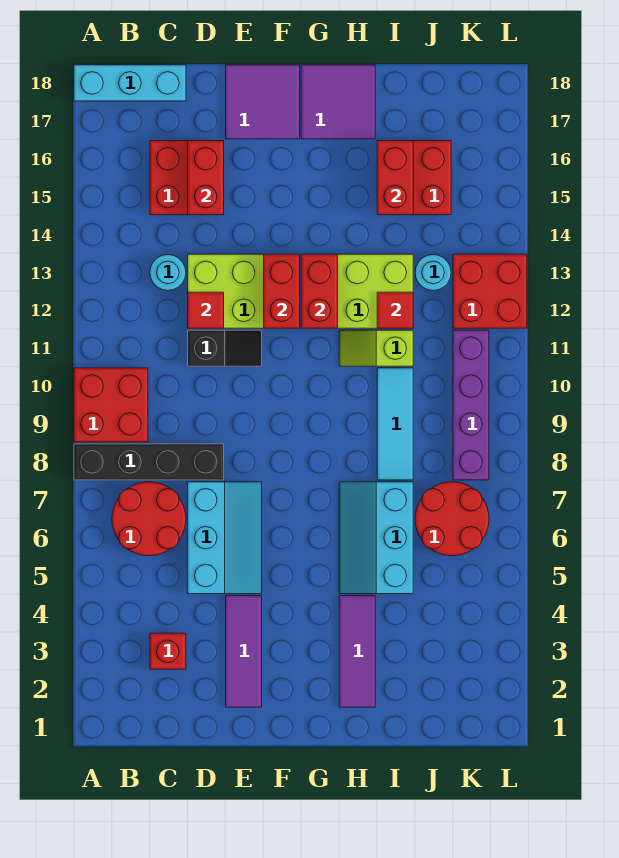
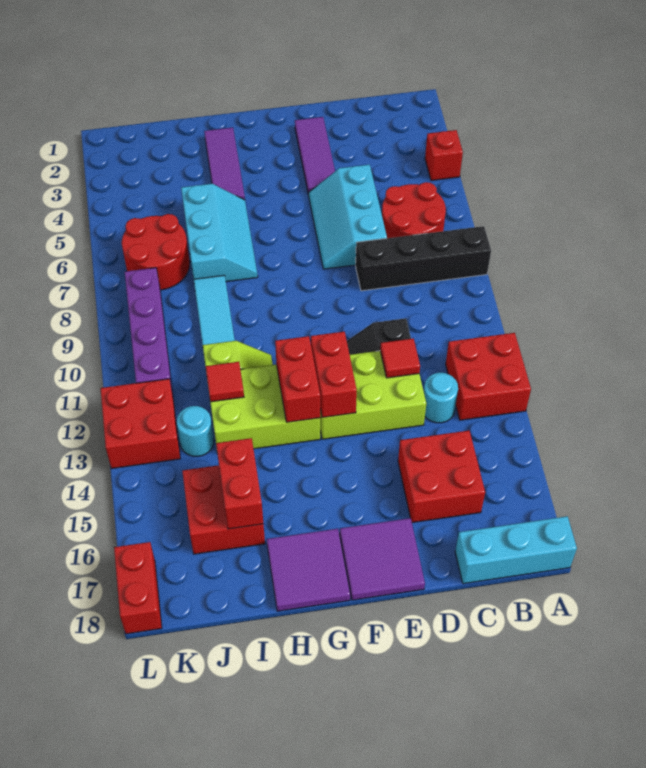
red brick A9:B10 level 1 -> red brick A12:B13 level 1
red brick C3 level 1 -> red brick A4 level 1
red brick D15:D16 level 2 -> red brick L17:L18 level 1

